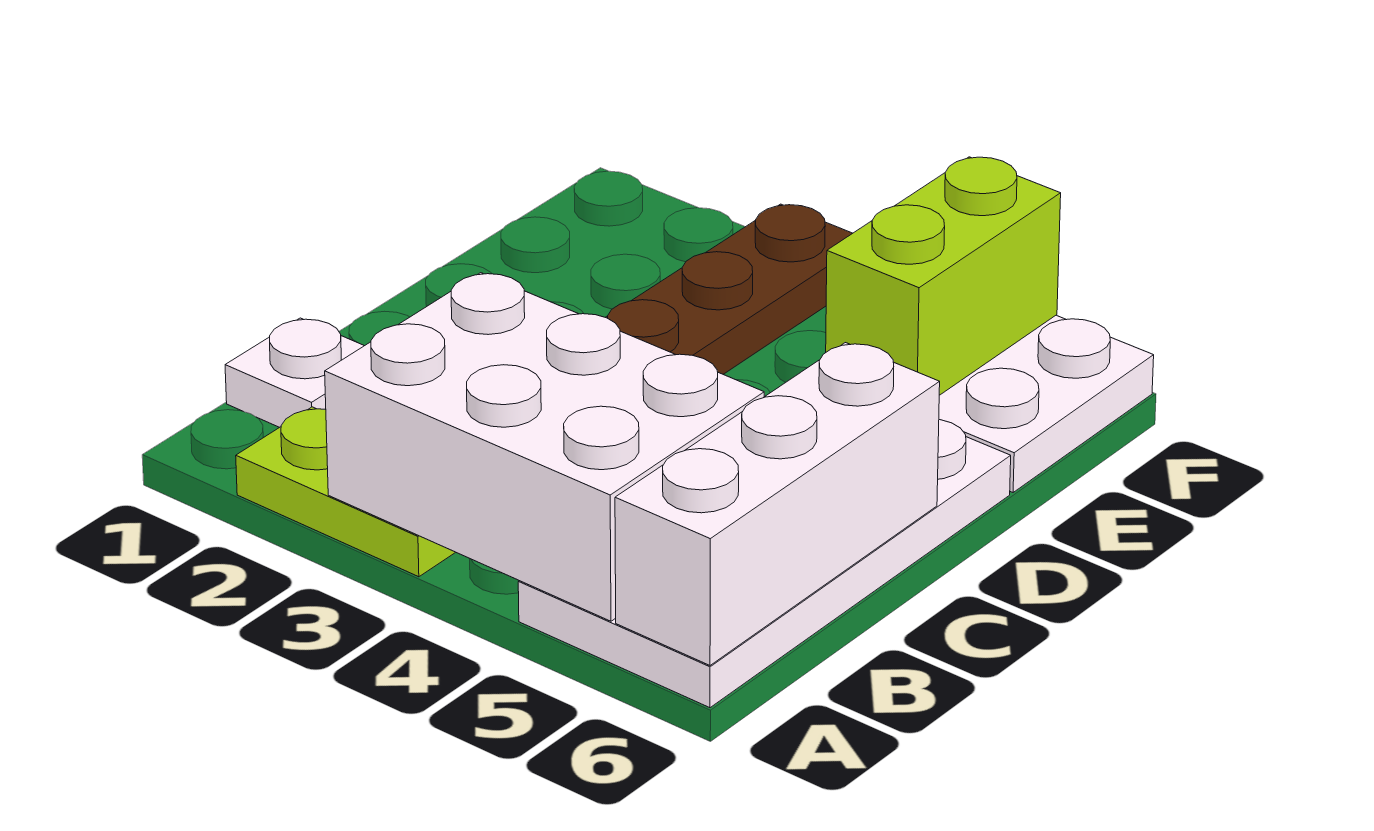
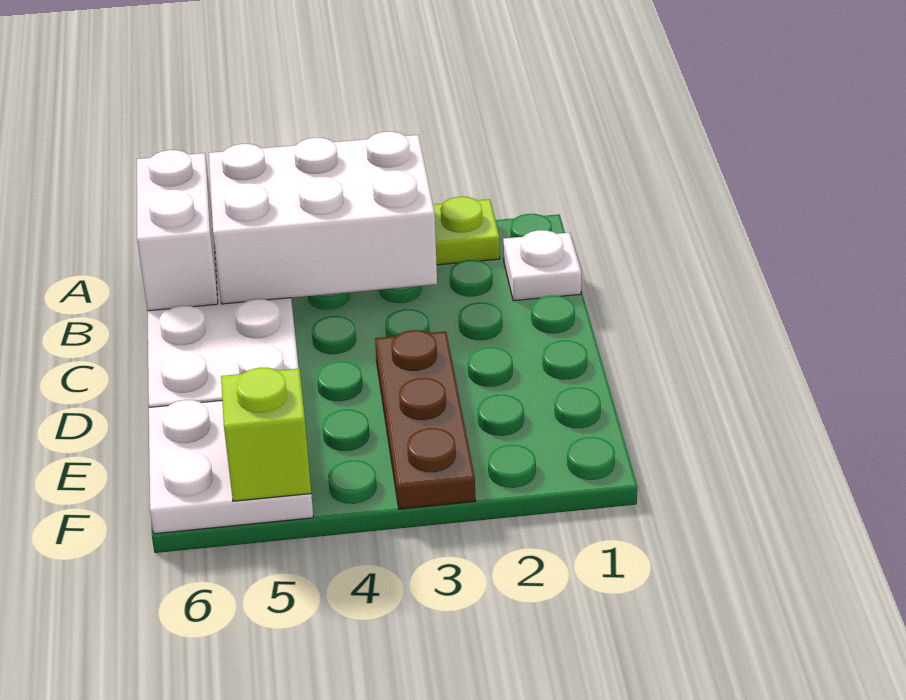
white brick A6:C6 level 2 -> white brick A6:B6 level 2
lime brick E5:F5 level 2 -> lime brick F5 level 2

